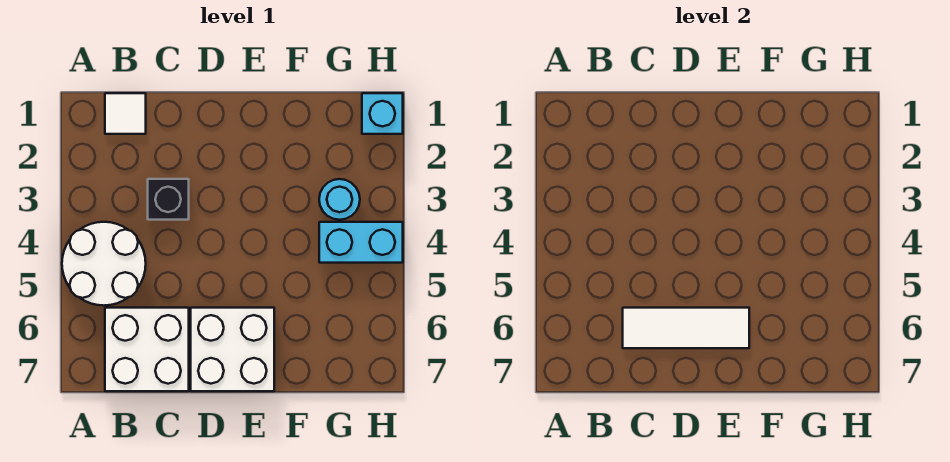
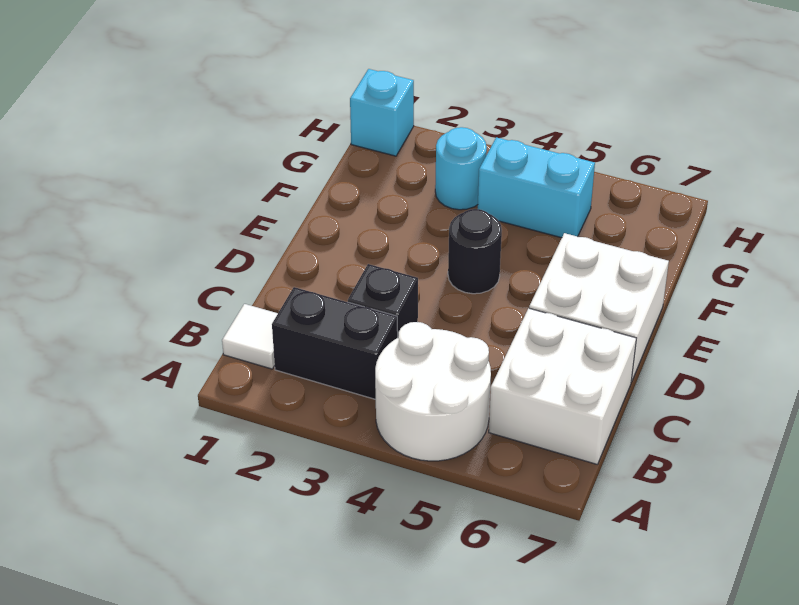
none -> black brick B2:B3 level 1
white tile C6:E6 level 2 -> none
none -> black round brick E4 level 1
cyan brick G4:H4 level 1 -> cyan brick G4:G5 level 1

